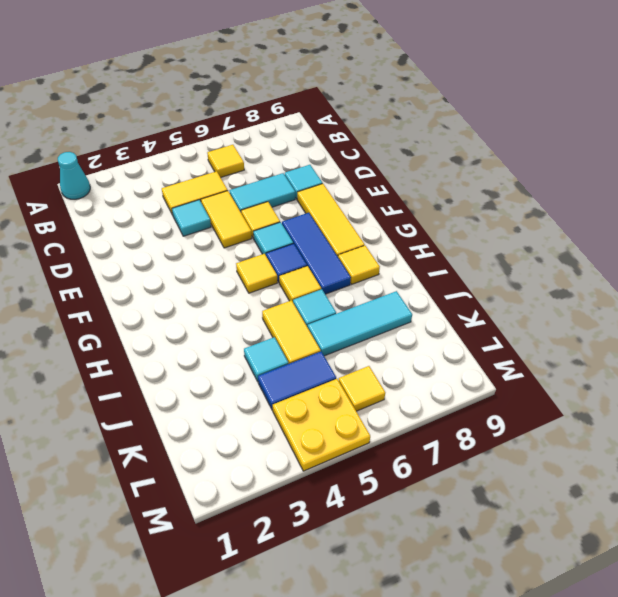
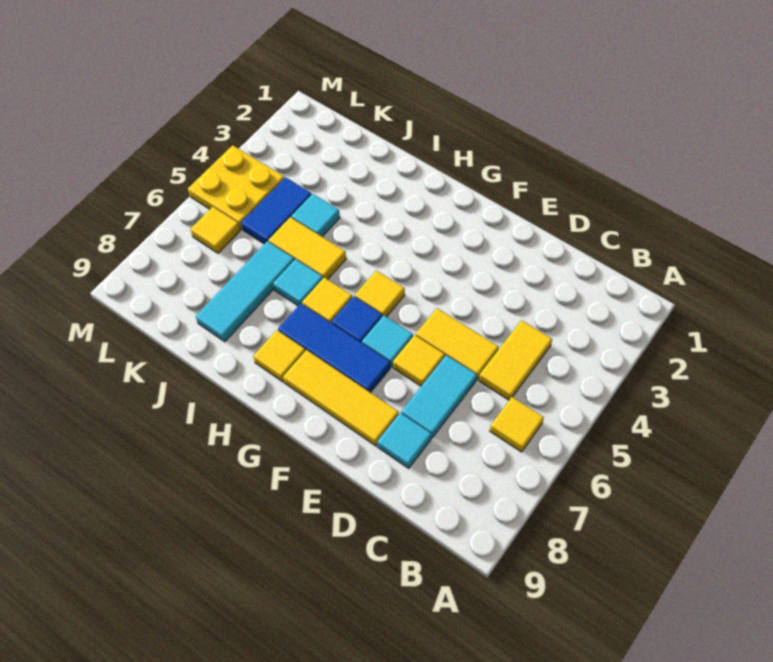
cyan cone A1 level 1 -> none
cyan tile D4 level 1 -> none

